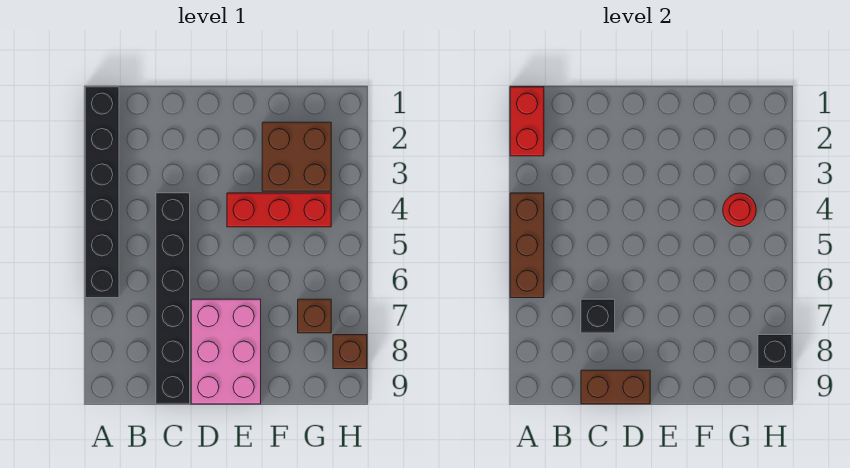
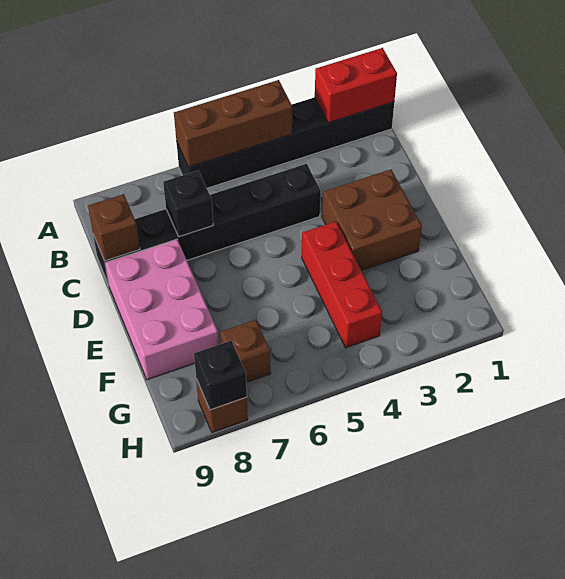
brown brick C9:D9 level 2 -> brown brick C9 level 2
pink brick D7:E9 level 1 -> pink brick D8:F9 level 1
brown brick F2:G3 level 1 -> brown brick D2:E3 level 1
red round brick G4 level 2 -> none

